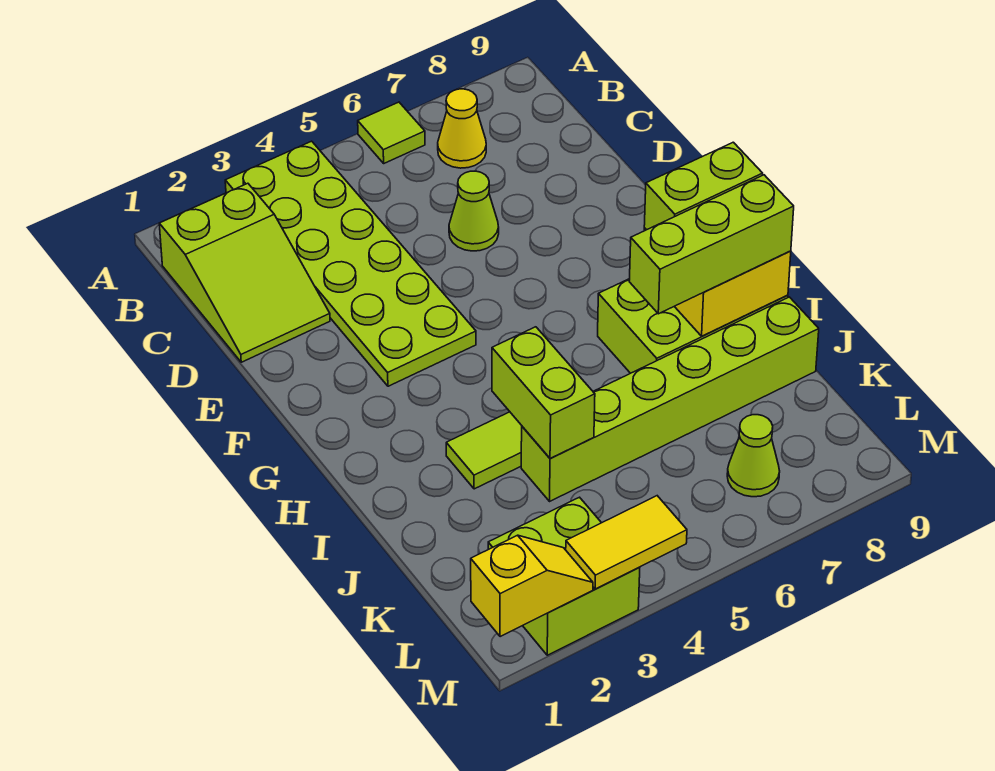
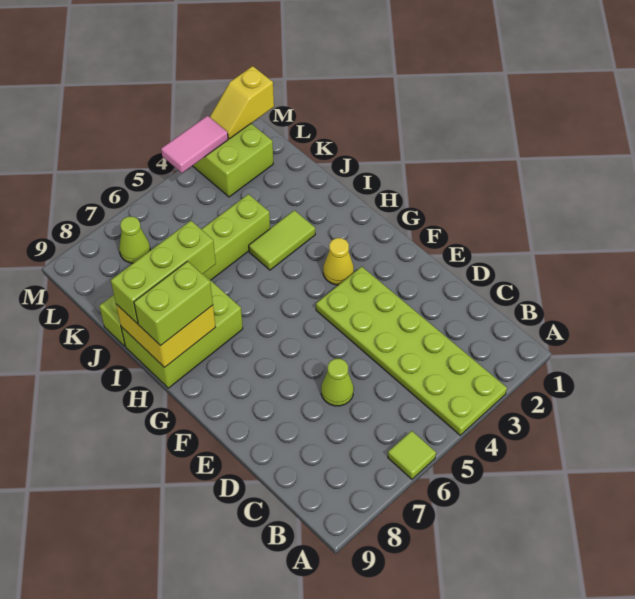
lime slope B1:D2 level 1 top B -> none
yellow cone B7 level 1 -> yellow cone G3 level 1
lime brick I4:J4 level 2 -> none
yellow tile M3:M4 level 2 -> pink tile M3:M4 level 2

